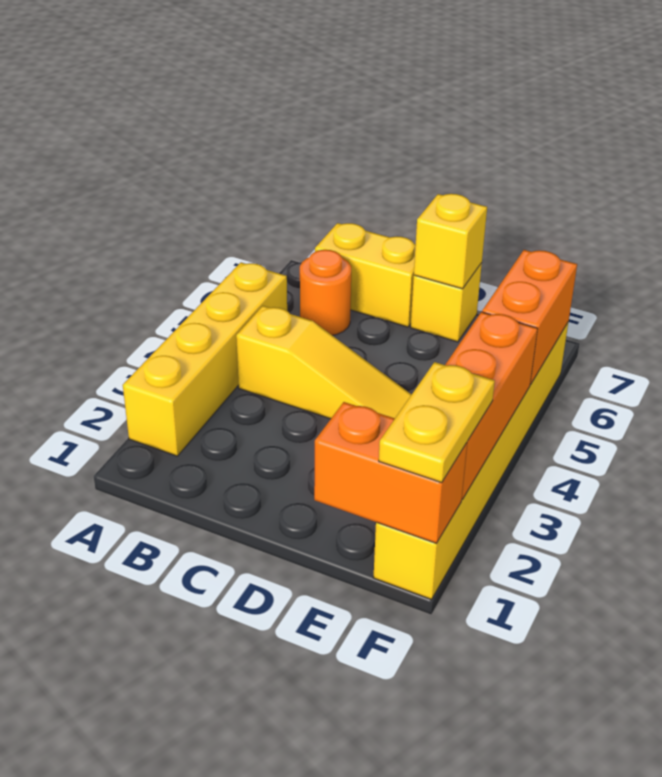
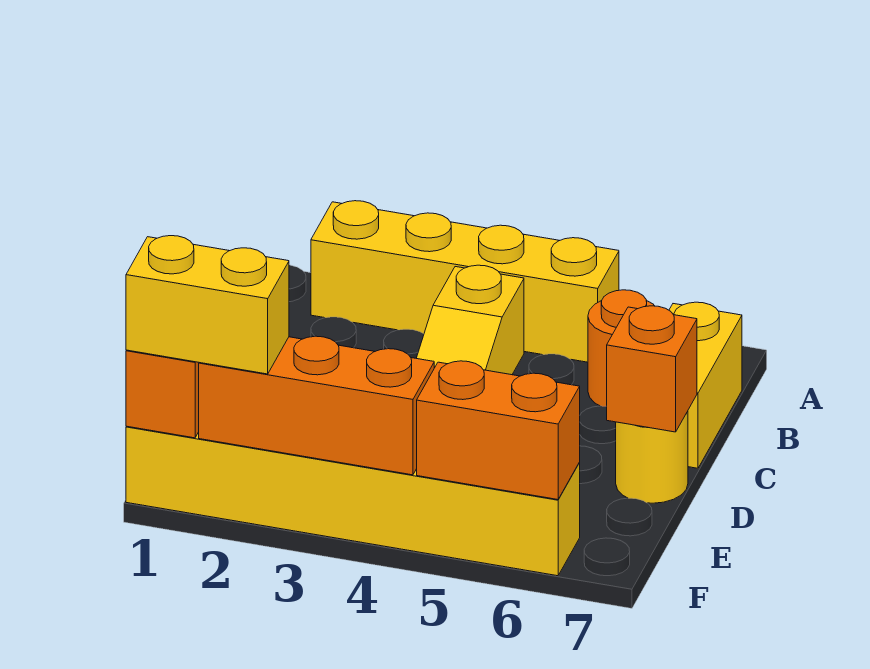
yellow brick D7 level 1 -> yellow round brick D7 level 1
yellow brick D7 level 2 -> orange brick D7 level 2
yellow plate F1:F2 level 3 -> yellow brick F1:F2 level 3

